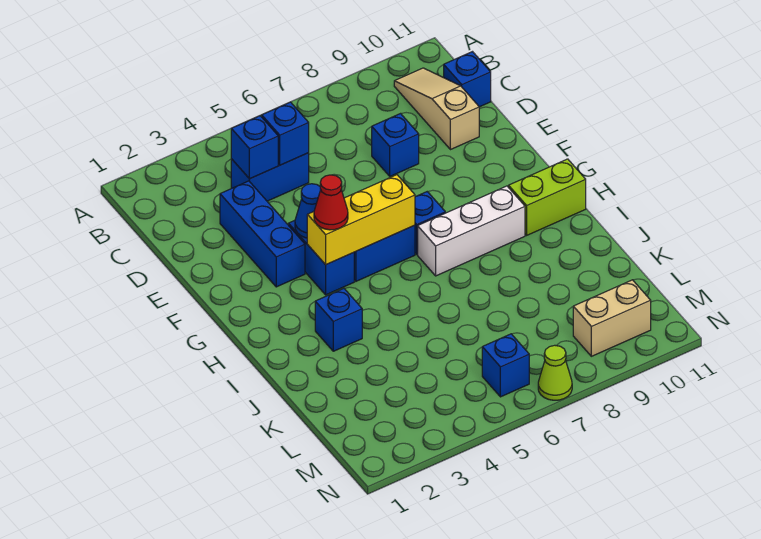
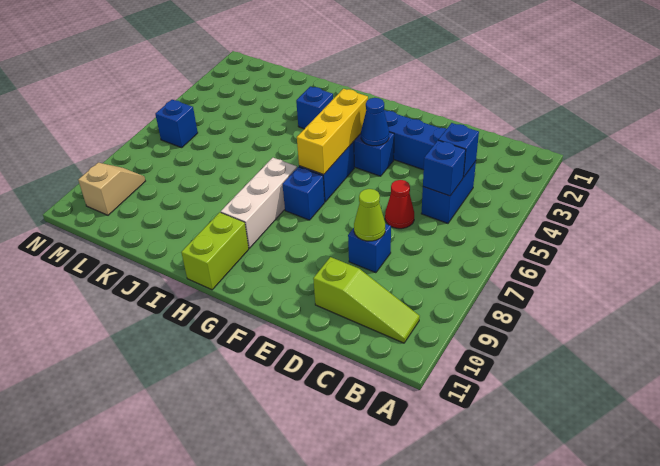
tan slope B10:D10 level 1 top D -> lime slope B10:D10 level 1 top D
blue brick C11 level 1 -> none
red cone G4 level 3 -> red cone D6 level 1
tan brick M9:M10 level 1 -> tan slope M9:M10 level 1 top 10
lime cone N7 level 1 -> lime cone D8 level 2

